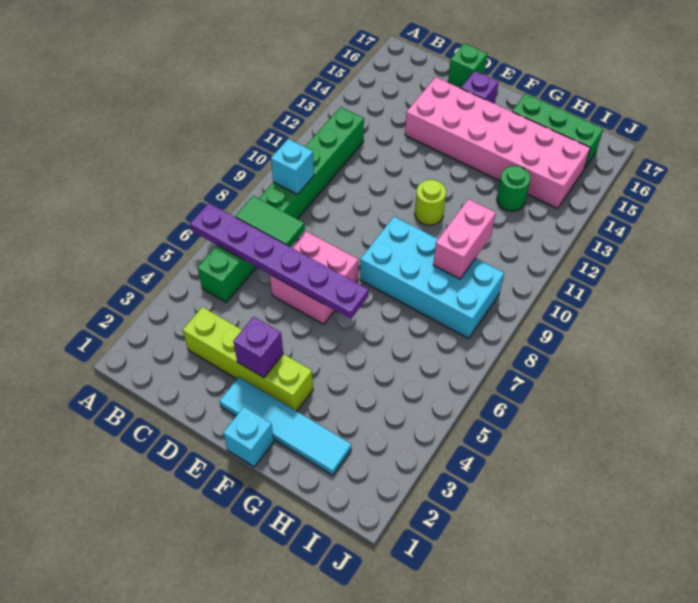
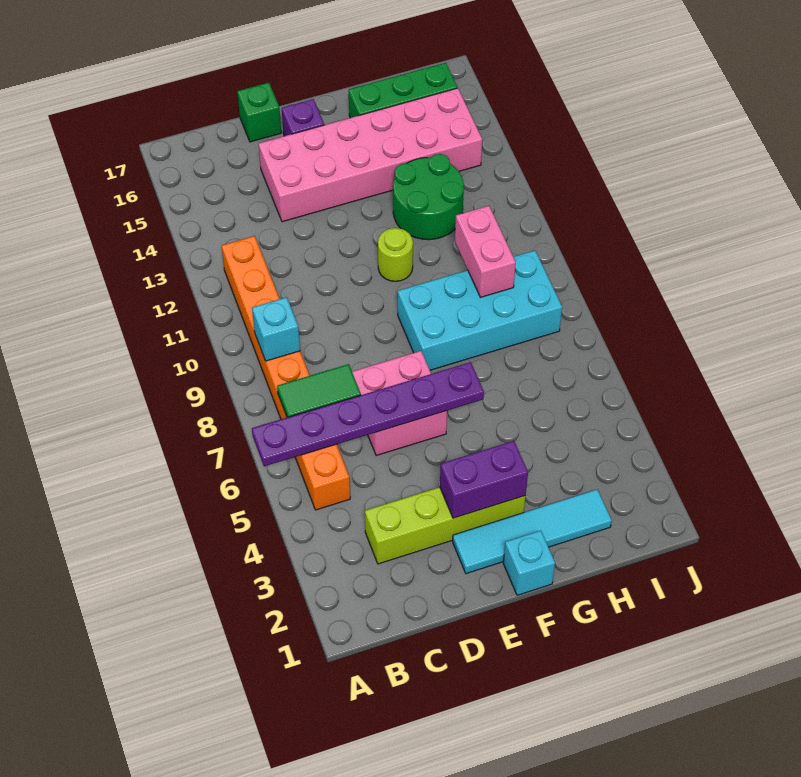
green brick B5:B12 level 1 -> orange brick B5:B12 level 1
purple brick E3 level 2 -> purple brick E3:F3 level 2
green round brick H13 level 1 -> green round brick G12:H13 level 1

